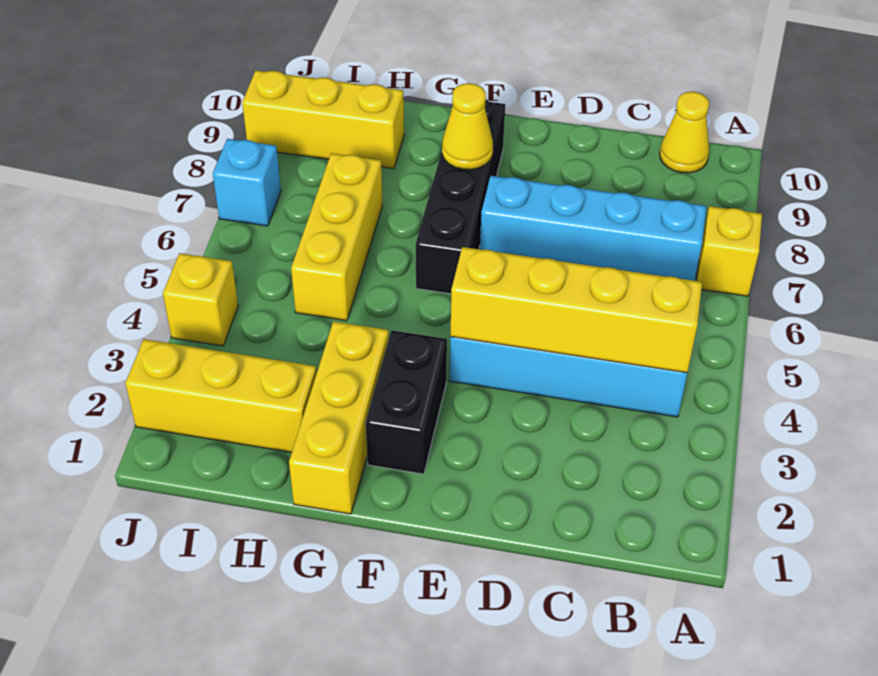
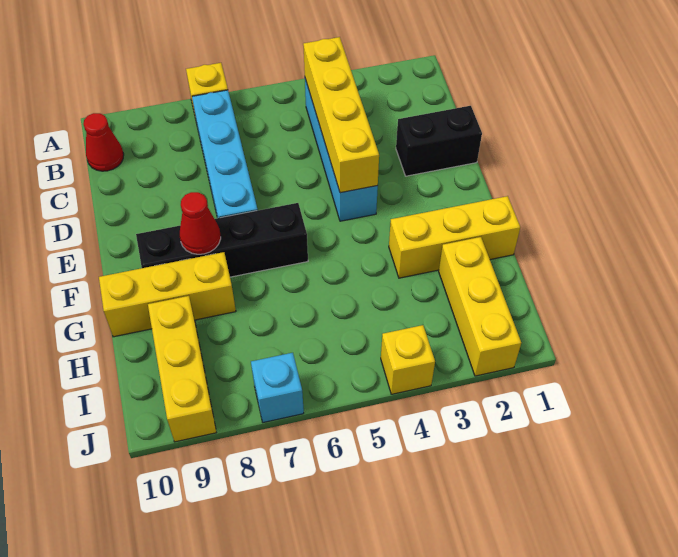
yellow cone B10 level 1 -> red cone B10 level 1
black brick F2:F3 level 1 -> black brick D1:D2 level 1
yellow cone F8 level 2 -> red cone F8 level 2
yellow brick H5:H7 level 1 -> yellow brick G8:G10 level 1

